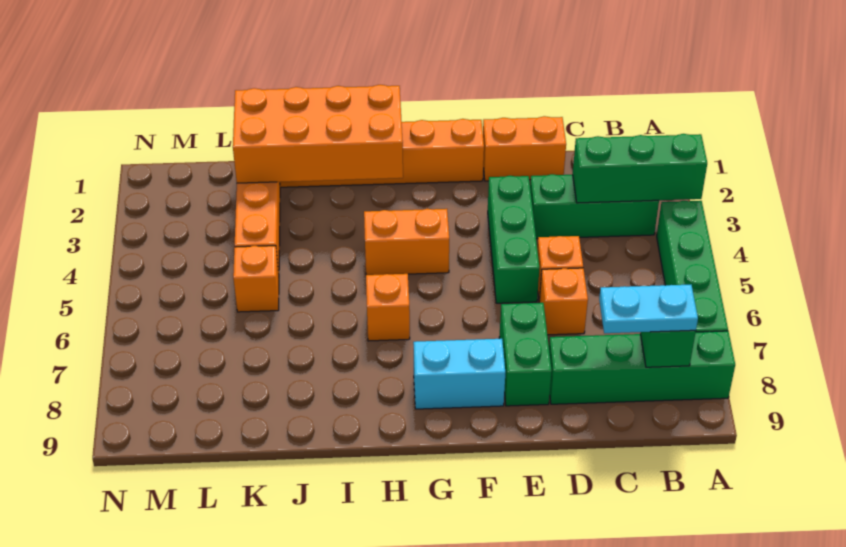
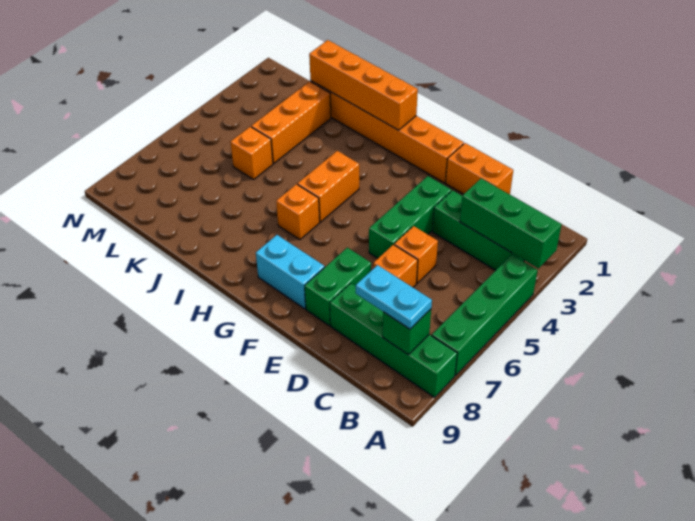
orange brick G4:H4 level 1 -> orange brick H4:H5 level 1
orange brick H1:K2 level 2 -> orange brick H1:K1 level 2

